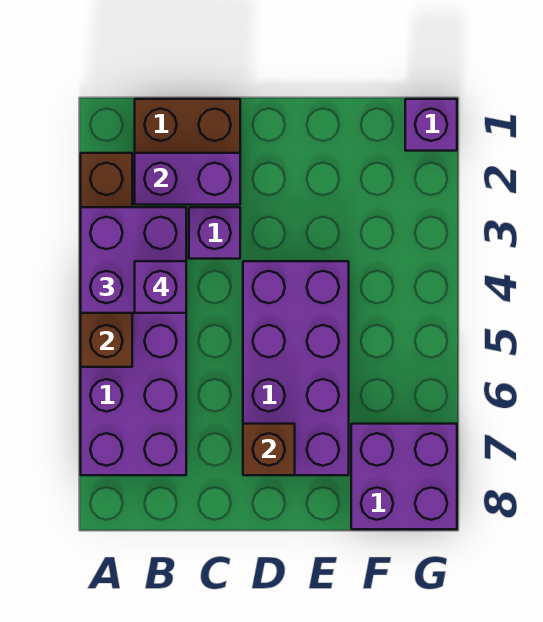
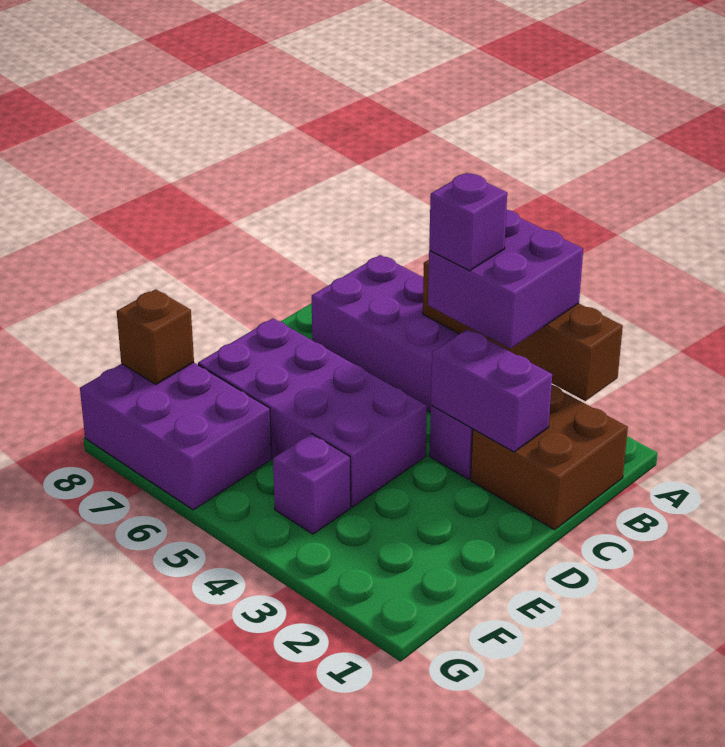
purple brick B2:C2 level 2 -> purple brick C2:C3 level 2
brown brick D7 level 2 -> brown brick F8 level 2
purple brick F7:G8 level 1 -> purple brick F6:G8 level 1
purple brick G1 level 1 -> purple brick F4 level 1

